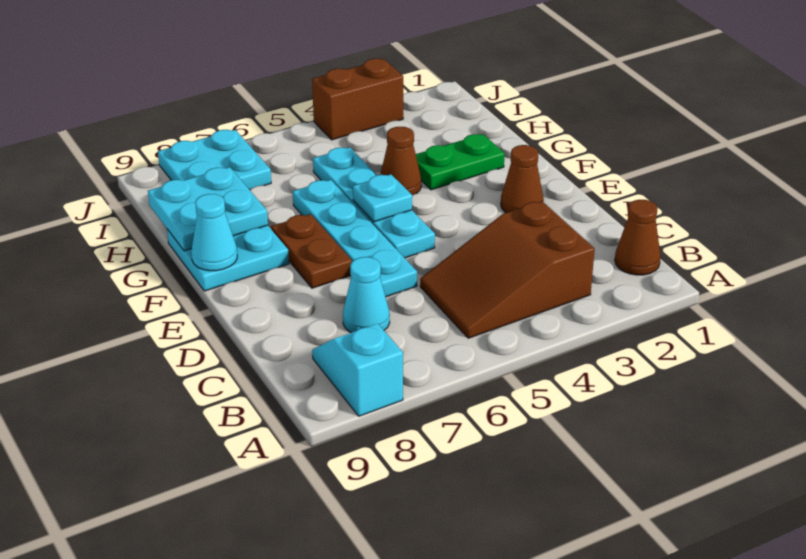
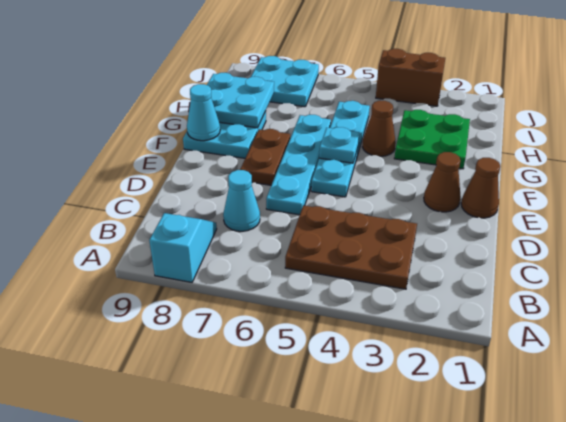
brown cone B1 level 1 -> brown cone E1 level 1
brown slope B3:C5 level 1 top 3 -> brown plate B3:C5 level 1
green plate G2:G3 level 1 -> green plate G2:H3 level 1

